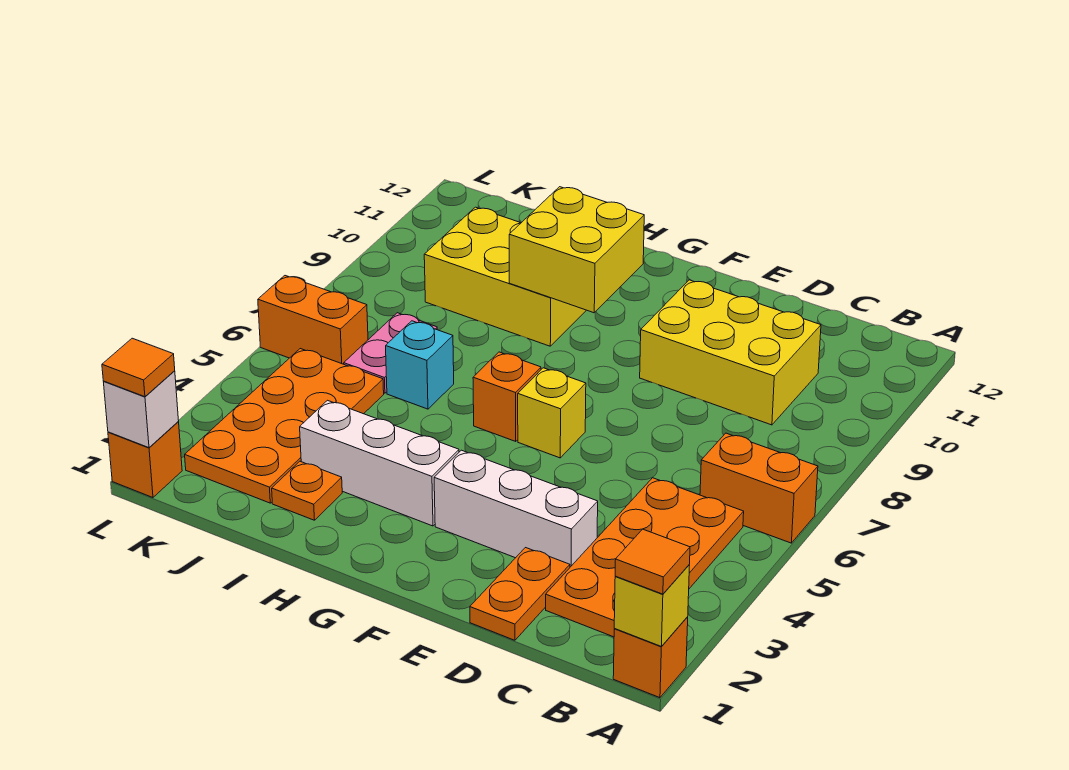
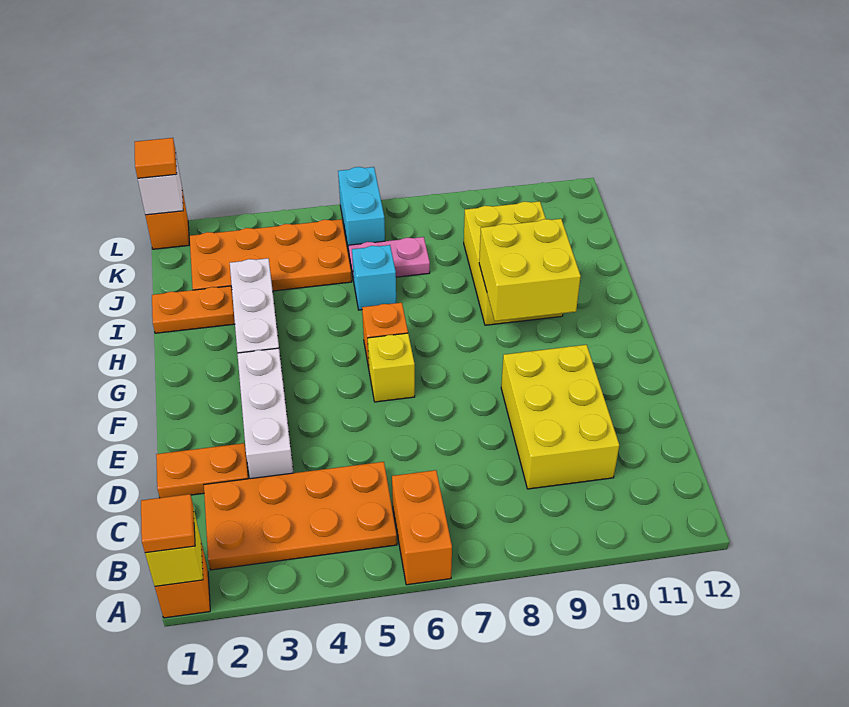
orange plate I2 level 1 -> orange plate I1:I2 level 1
orange brick K6:L6 level 1 -> cyan brick K6:L6 level 1

